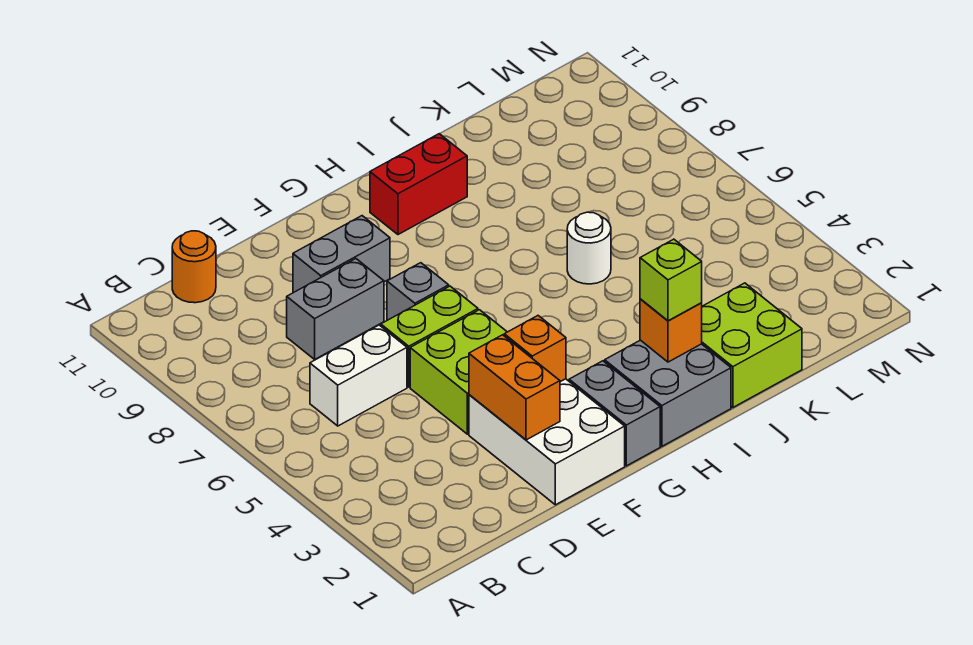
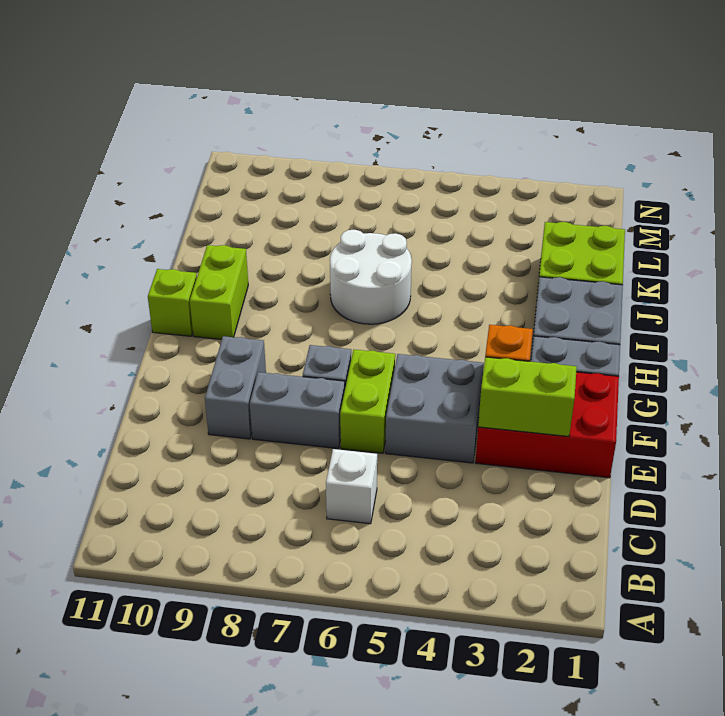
white brick C6:D6 level 1 -> white brick C6 level 1
orange round brick C11 level 1 -> none
grey brick D8:E8 level 1 -> grey brick E7:E8 level 1
white brick E1:F3 level 1 -> red brick E1:F3 level 1
orange brick E2:E3 level 2 -> lime brick E2:E3 level 2
lime brick E4:F5 level 1 -> grey brick E4:F5 level 1
red brick H10:I10 level 1 -> lime brick H10:I10 level 1
orange brick I2 level 2 -> none
lime brick I2 level 3 -> lime brick H11 level 1
white round brick J6 level 1 -> white round brick I6:J7 level 1

